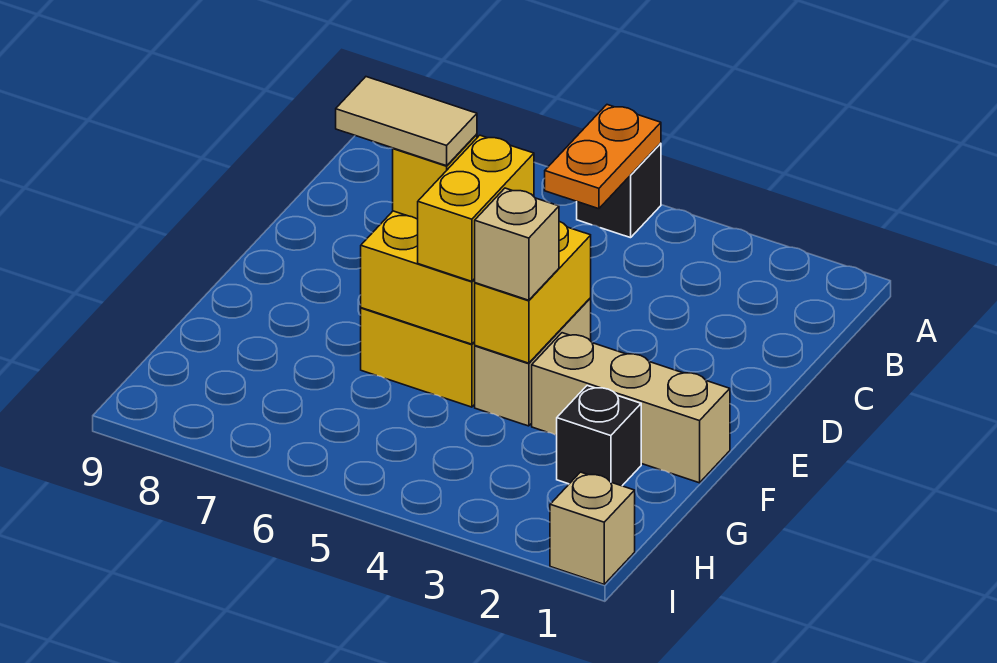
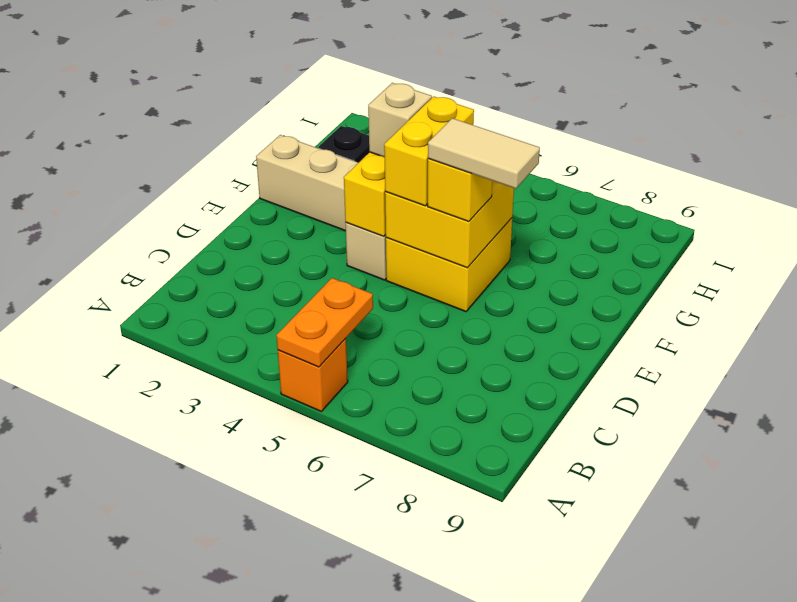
black brick A5 level 1 -> orange brick A5 level 1
tan brick I1 level 1 -> none

